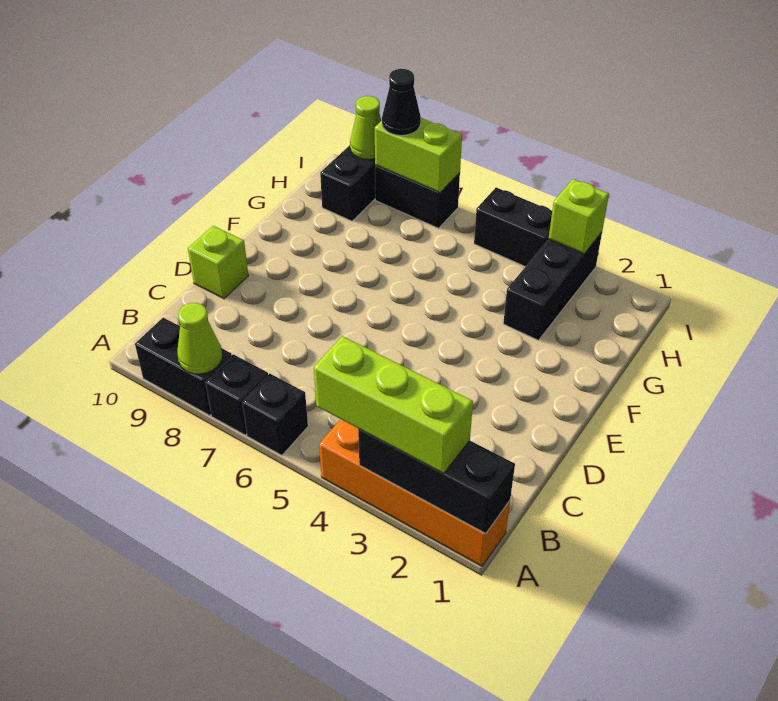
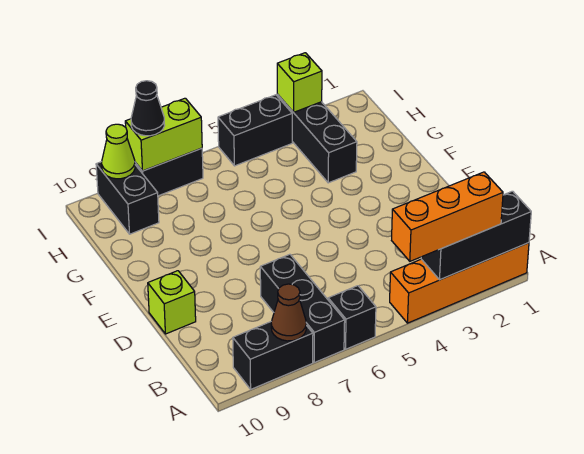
lime brick A2:A4 level 3 -> orange brick A2:A4 level 3
black brick A7 level 1 -> black brick A7:C7 level 1
lime cone A8 level 2 -> brown cone A8 level 2

